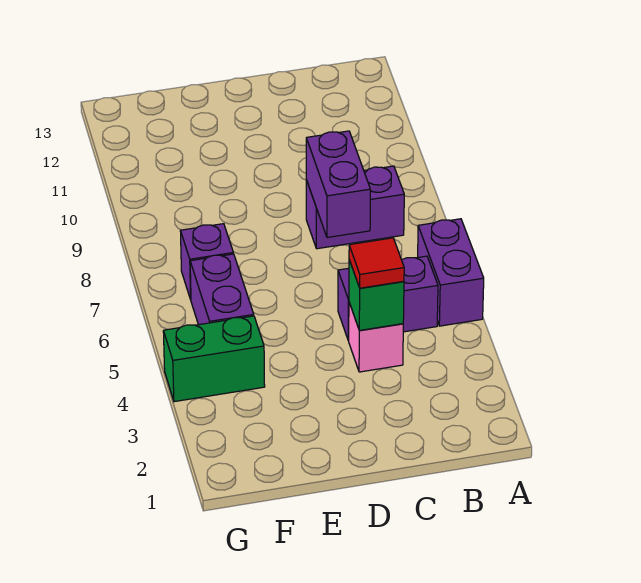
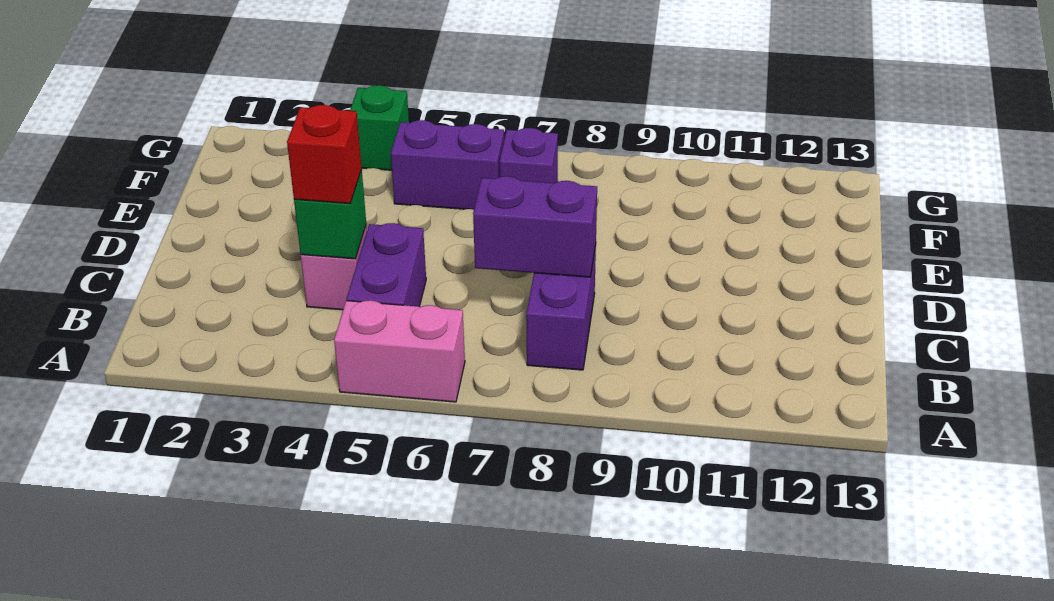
purple brick A5:A6 level 1 -> pink brick A5:A6 level 1
red tile C4 level 3 -> red brick C4 level 3
green brick F4:G4 level 1 -> green brick G4 level 1

